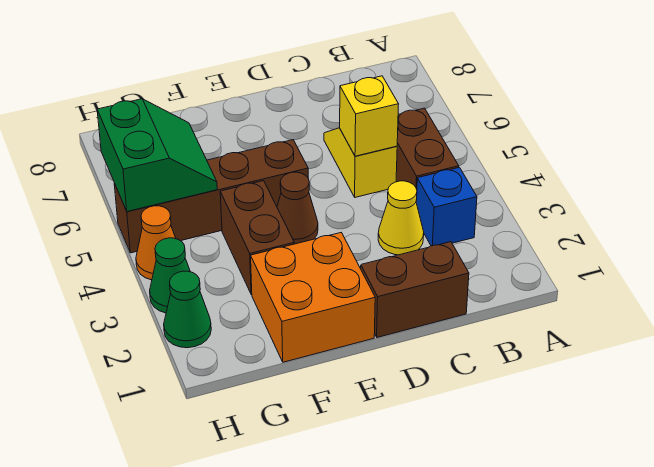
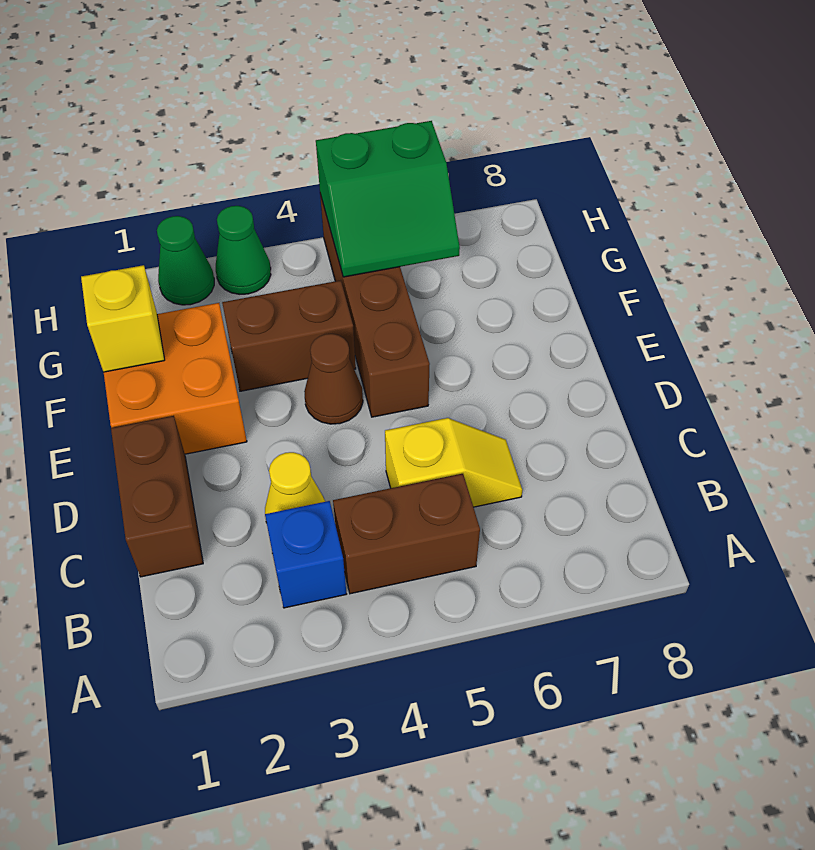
yellow brick C5 level 2 -> yellow brick F1 level 2
orange cone H4 level 1 -> none

